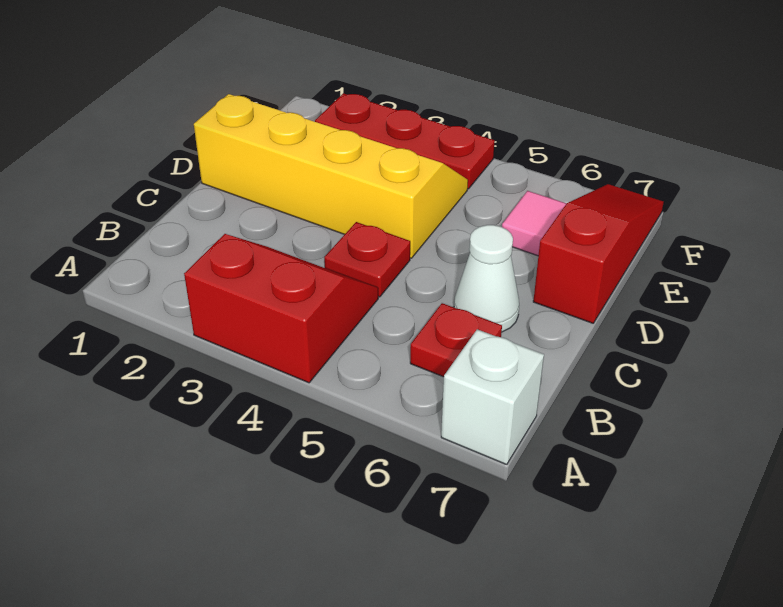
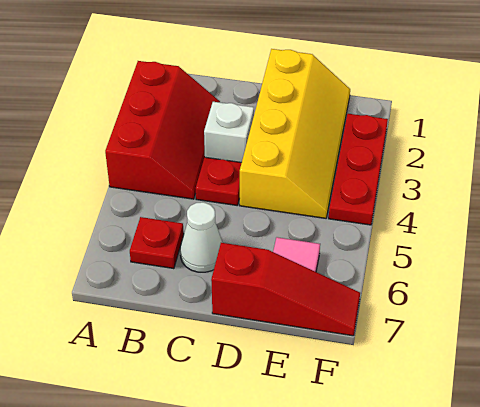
red slope A3:B4 level 1 top A -> red slope A2:B4 level 1 top A
white brick A7 level 1 -> white brick C3 level 1

